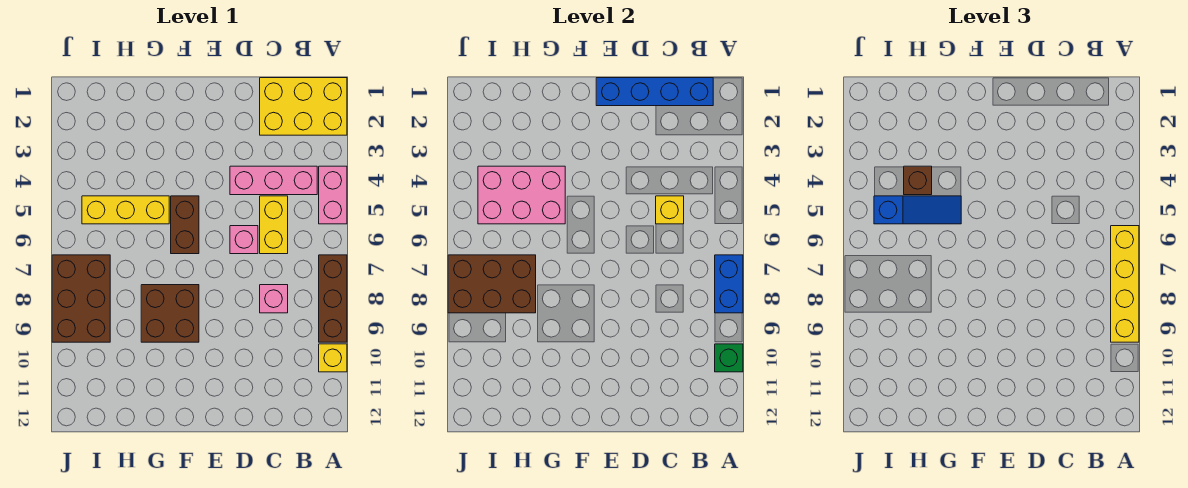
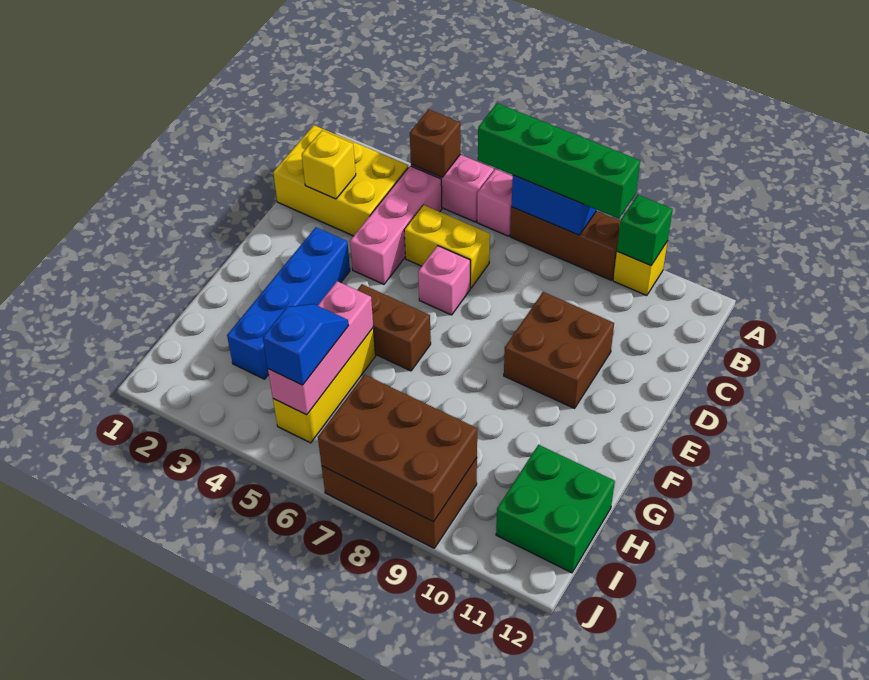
yellow brick A1:C2 level 1 -> yellow brick B1:C3 level 1
yellow brick A6:A9 level 3 -> green brick A6:A9 level 3
blue brick B1:E1 level 2 -> blue brick E3:H3 level 1
yellow brick C5 level 2 -> yellow brick C2 level 2
pink brick C8 level 1 -> pink brick A6 level 1
brown brick F8:G9 level 1 -> brown brick D9:E10 level 1
pink brick G4:I5 level 2 -> pink brick G5:I5 level 2
blue slope G5:I5 level 3 top I -> blue slope H5:I5 level 3 top I
brown brick H4 level 3 -> brown brick A4 level 2
brown brick H7:J8 level 2 -> brown brick I7:J9 level 2
none -> green brick H11:I12 level 1

